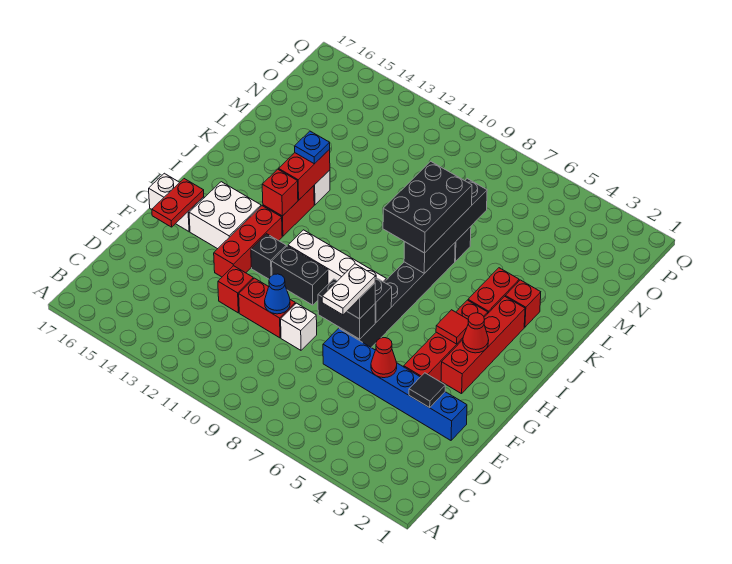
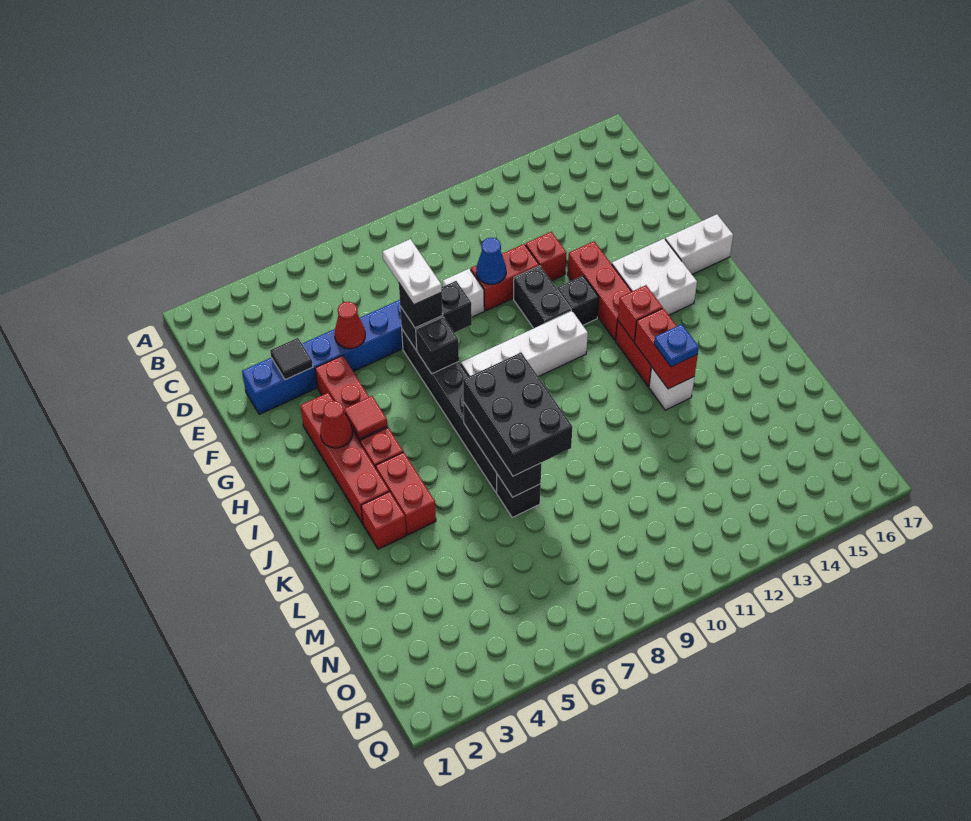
red plate F16:G16 level 2 -> none
black brick G10:G11 level 1 -> black brick F11:G11 level 1
black brick J7:M7 level 2 -> black brick J7:L7 level 2

